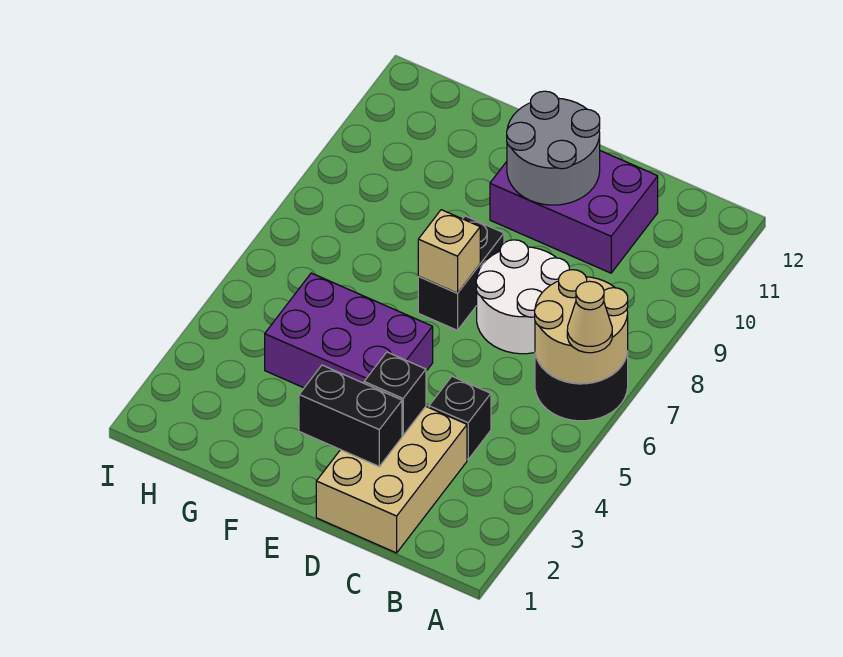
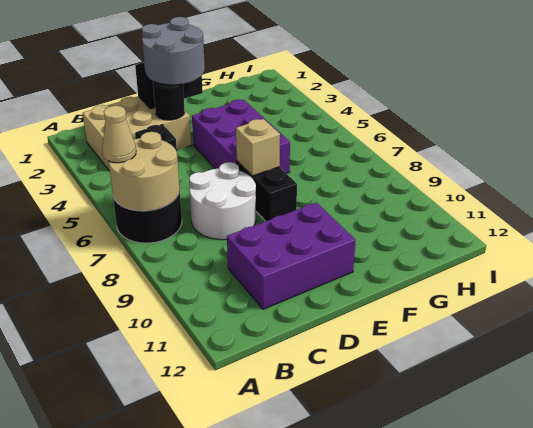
tan brick C1:D3 level 1 -> tan brick B2:D3 level 1
black brick D3 level 2 -> black round brick D3 level 2
grey round brick D10:E11 level 2 -> grey round brick D2:E3 level 3
purple brick E4:G5 level 1 -> purple brick E4:F6 level 1

